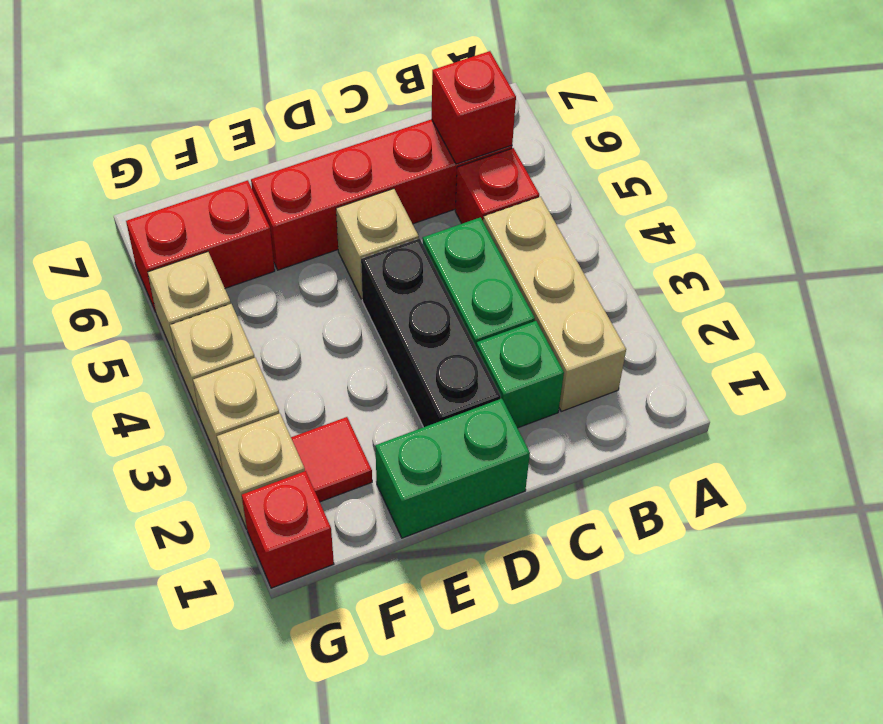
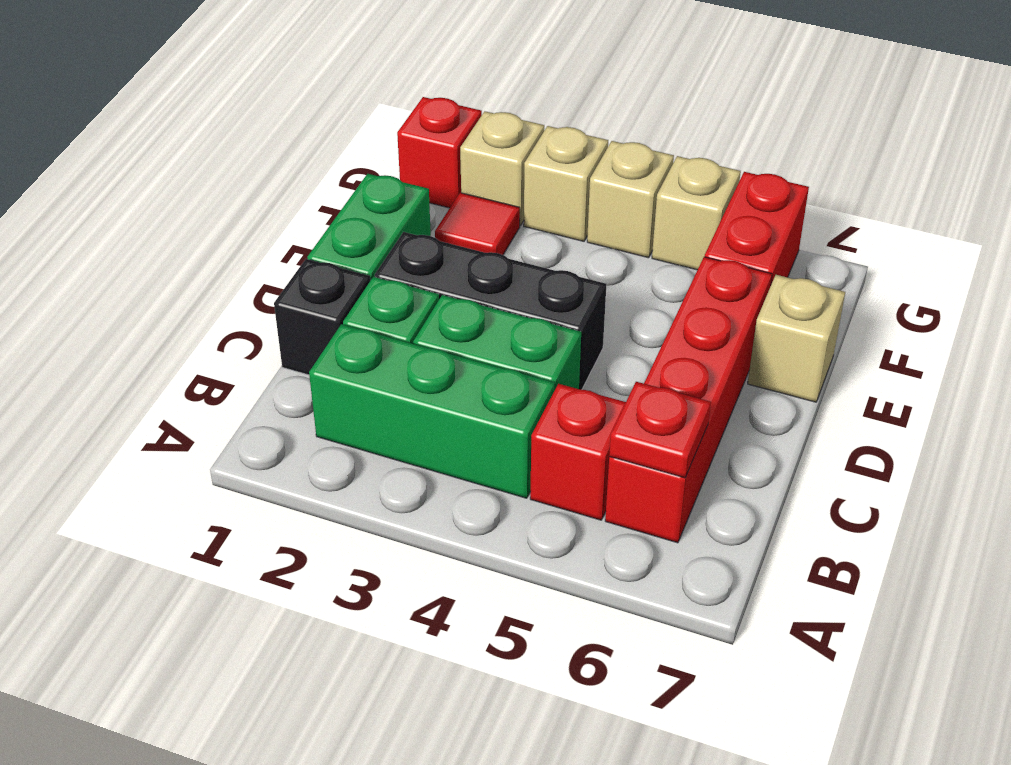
tan brick B2:B4 level 1 -> green brick B2:B4 level 1
red brick B6 level 2 -> red plate B6 level 2
none -> black brick C1 level 1
tan brick D5 level 1 -> tan brick E7 level 1

